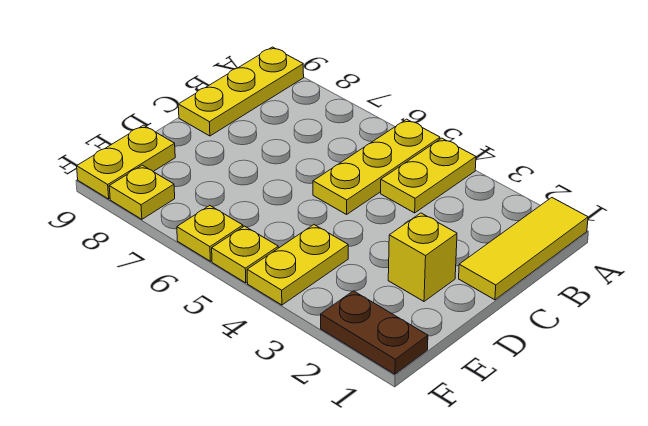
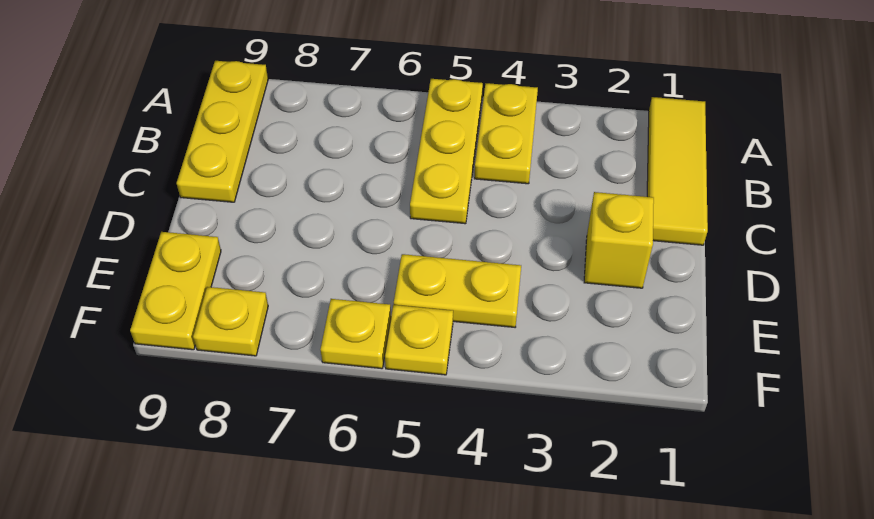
yellow plate E4:F4 level 1 -> yellow plate E4:E5 level 1
brown plate F1:F2 level 1 -> none

